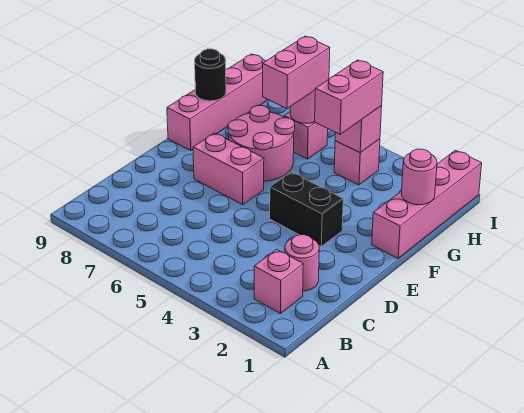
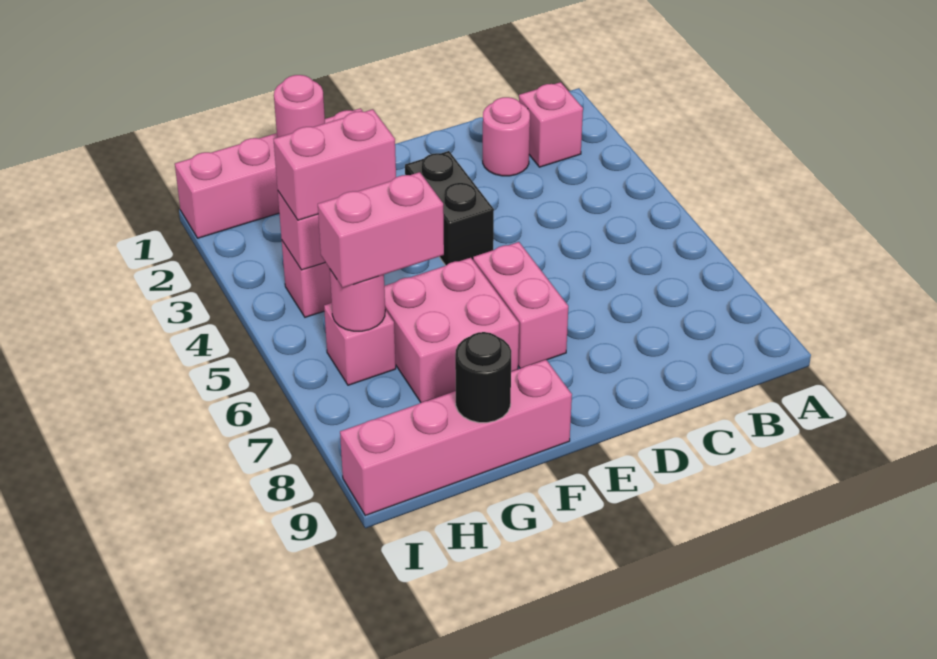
pink round brick F6:G7 level 1 -> pink brick F6:G7 level 1

